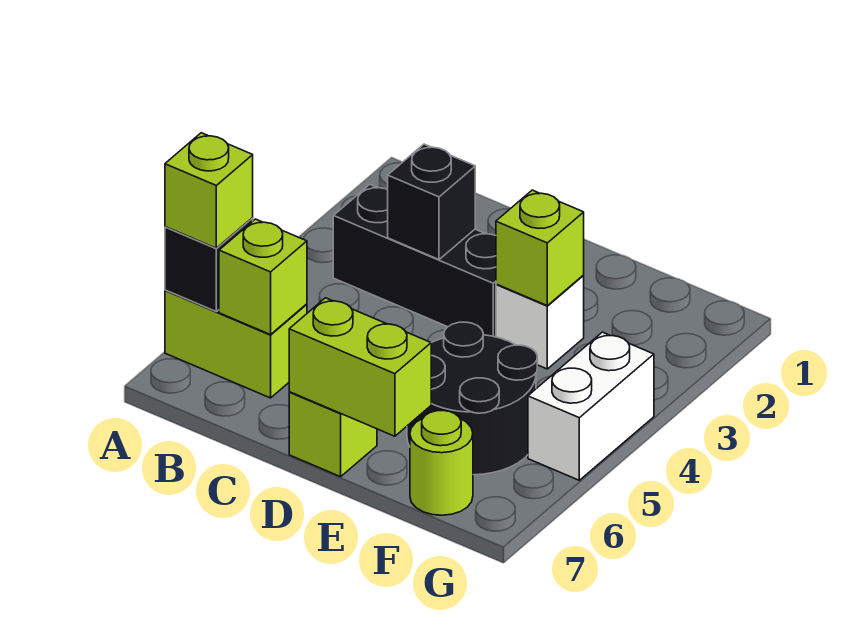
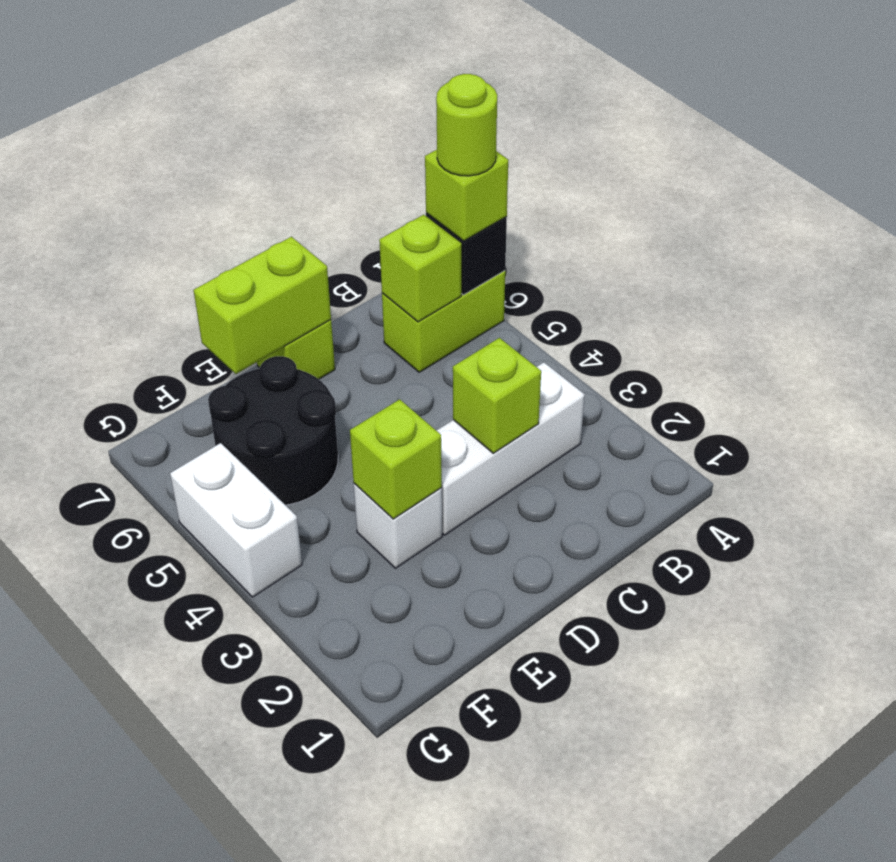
black brick B3:D3 level 1 -> white brick B3:D3 level 1
black brick C3 level 2 -> lime brick C3 level 2
lime round brick F7 level 1 -> lime round brick A6 level 4

